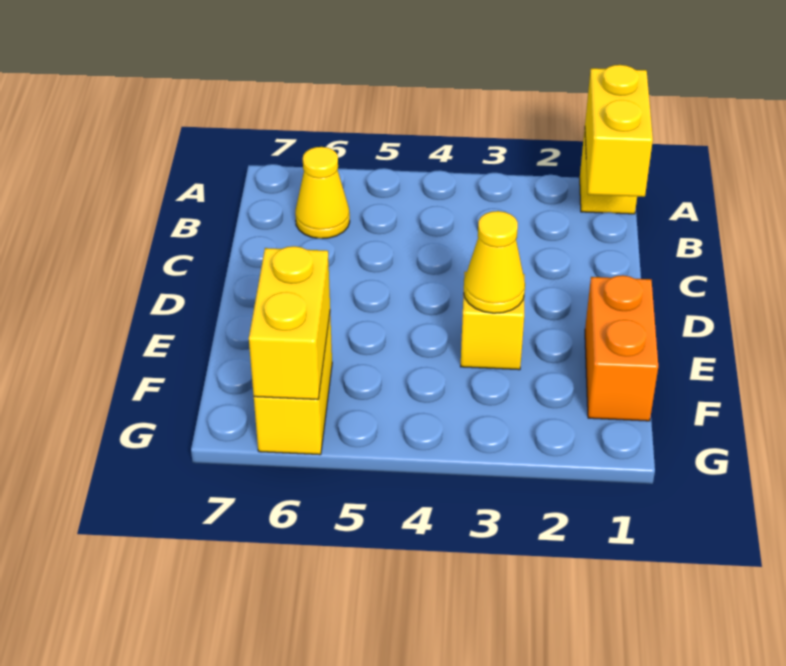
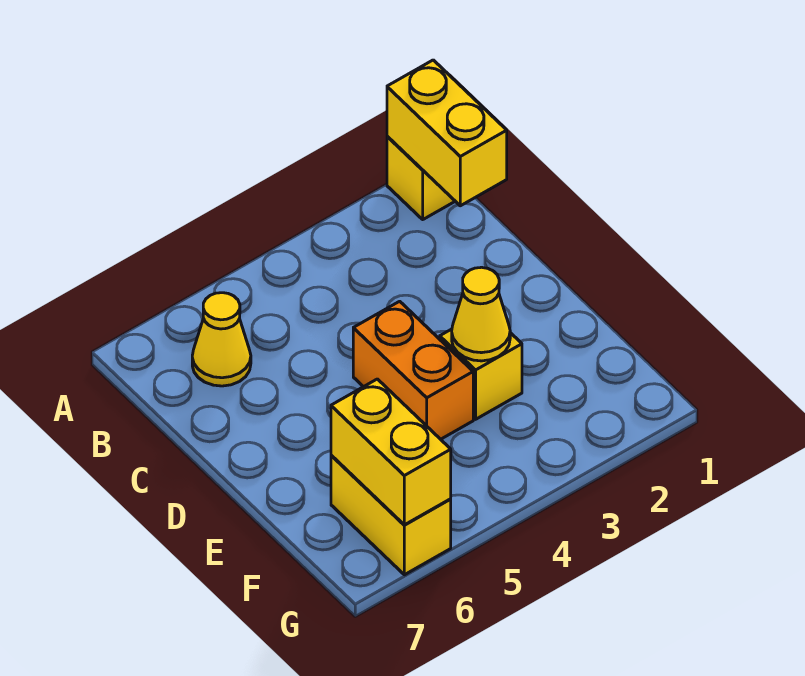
orange brick E1:F1 level 1 -> orange brick D4:E4 level 1

